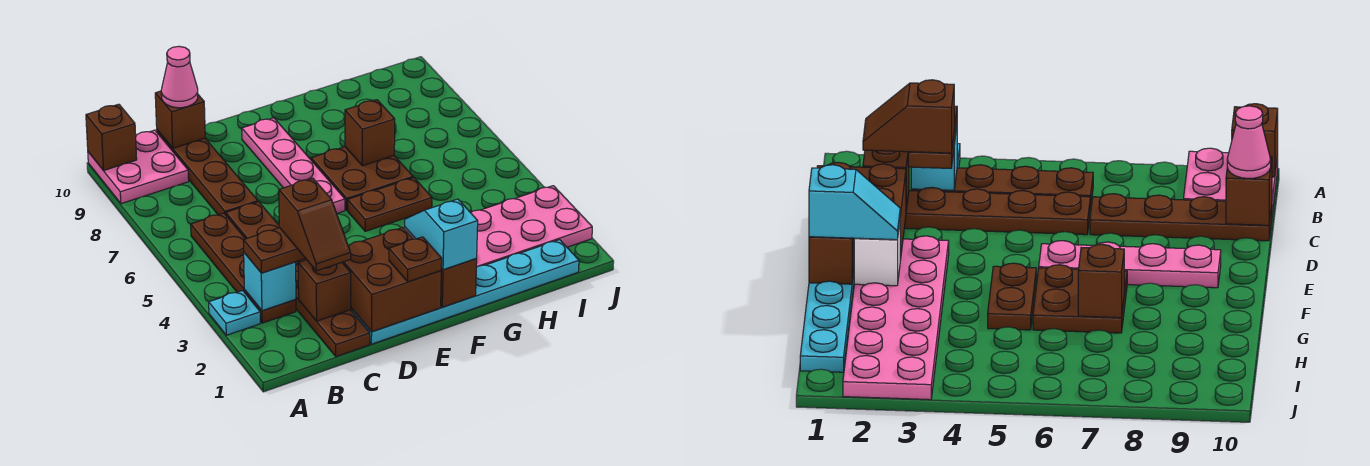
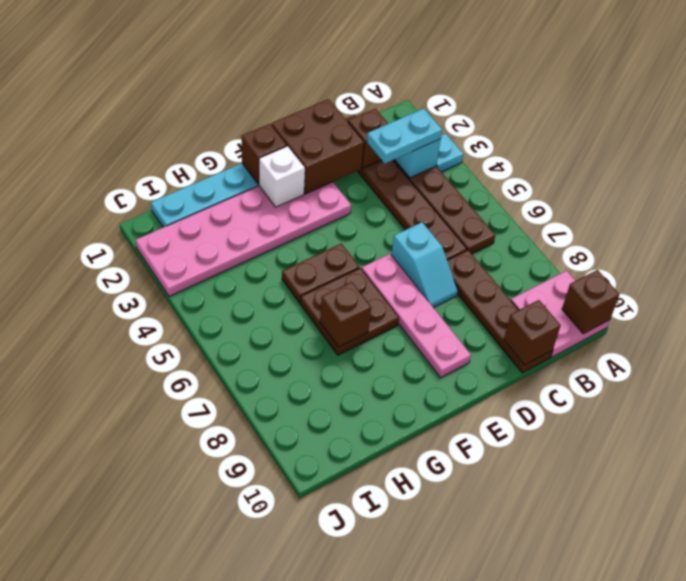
brown plate B3:C3 level 3 -> cyan plate B3:C3 level 3
brown slope C2:C3 level 4 top 3 -> none
pink cone C10 level 3 -> none
brown plate E1 level 3 -> none
cyan slope F1:F2 level 3 top 1 -> cyan slope D6:D7 level 1 top 6

